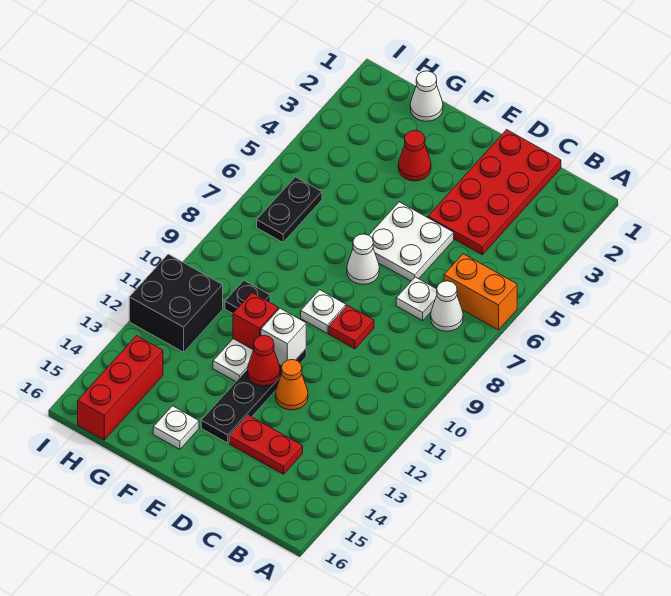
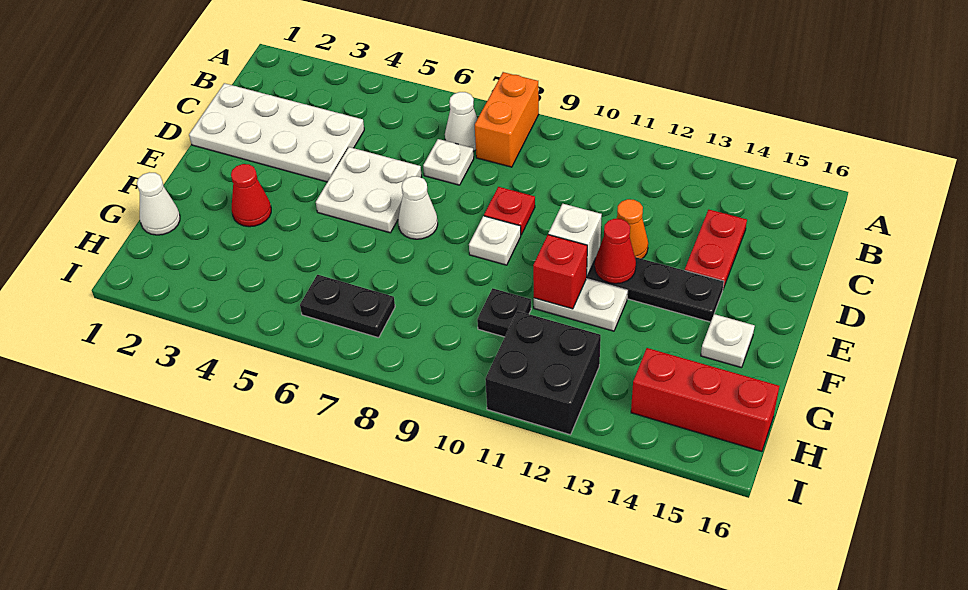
orange brick A6:B6 level 1 -> orange brick A8:B8 level 1
red plate C1:D4 level 1 -> white plate C1:D4 level 1

